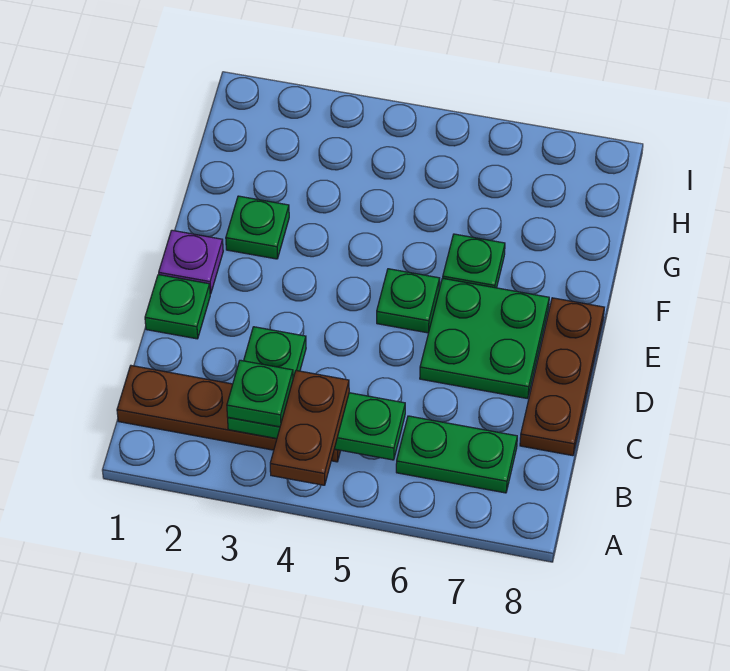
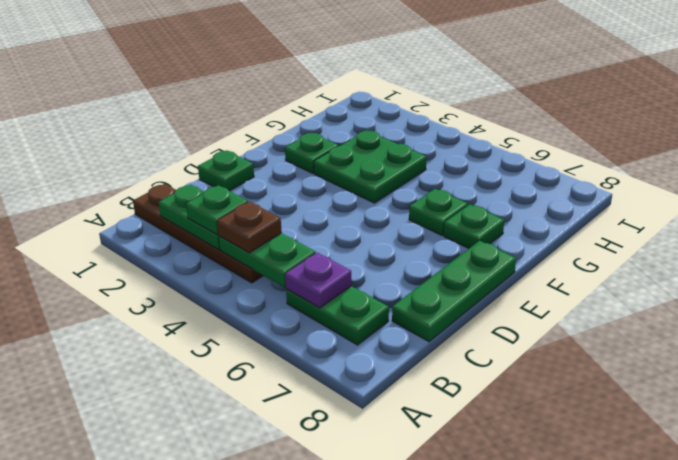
brown plate A4:B4 level 3 -> brown plate B4 level 3
green plate B3:C3 level 2 -> green plate B2:B3 level 2
brown plate C8:E8 level 1 -> green plate C8:E8 level 1
green plate D6:E7 level 1 -> green plate F3:G4 level 1
purple plate E1 level 1 -> purple plate B6 level 2
green plate E5 level 1 -> green plate F7 level 1

